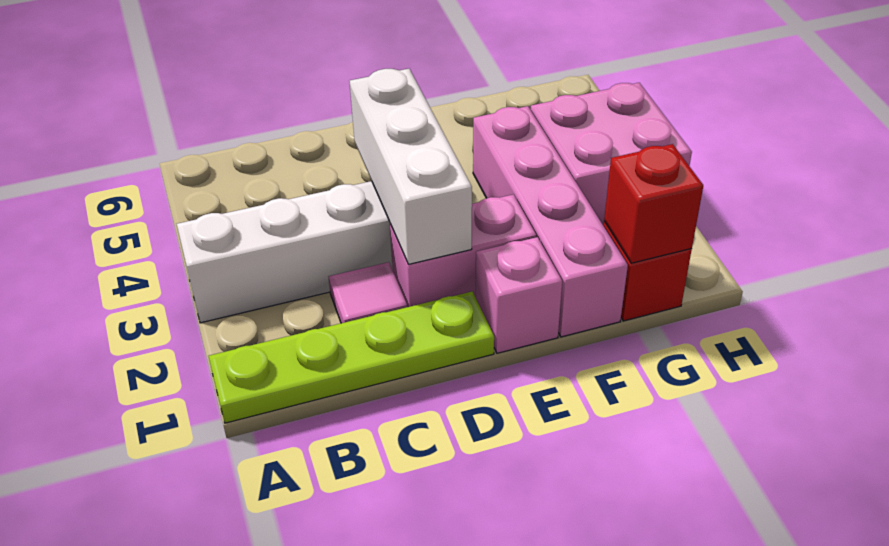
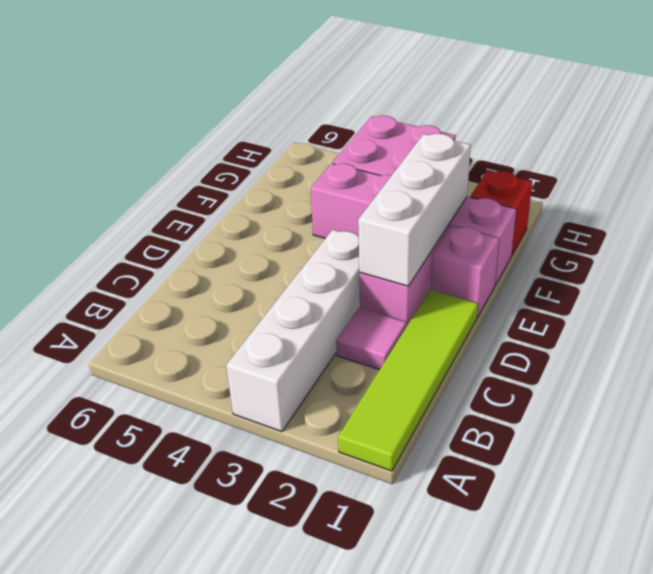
lime plate A1:D1 level 1 -> lime tile A1:D1 level 1
white brick D2:D4 level 2 -> white brick D2:F2 level 2
red brick G1 level 2 -> none

